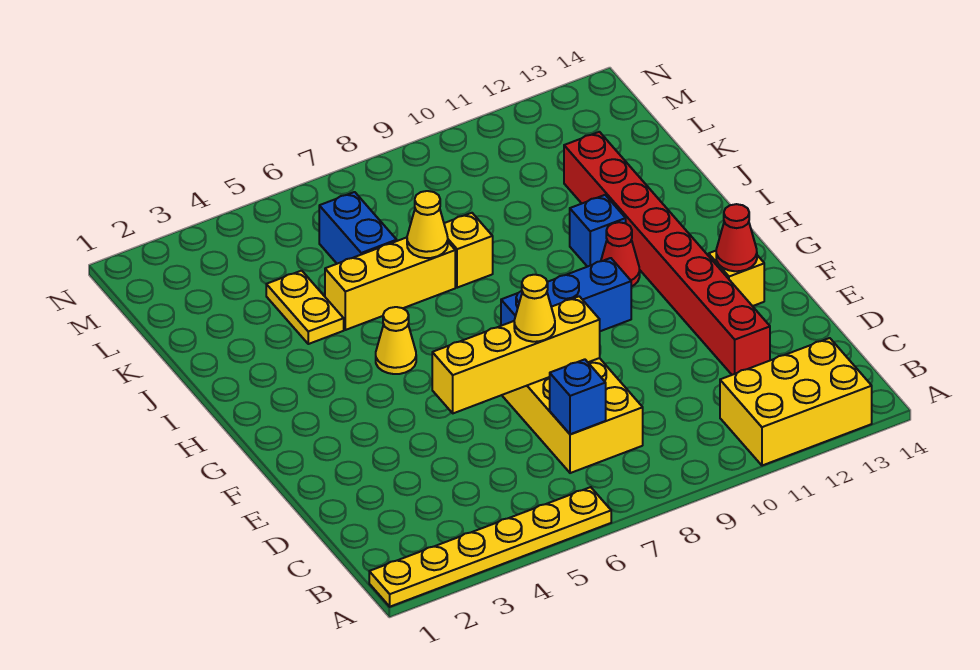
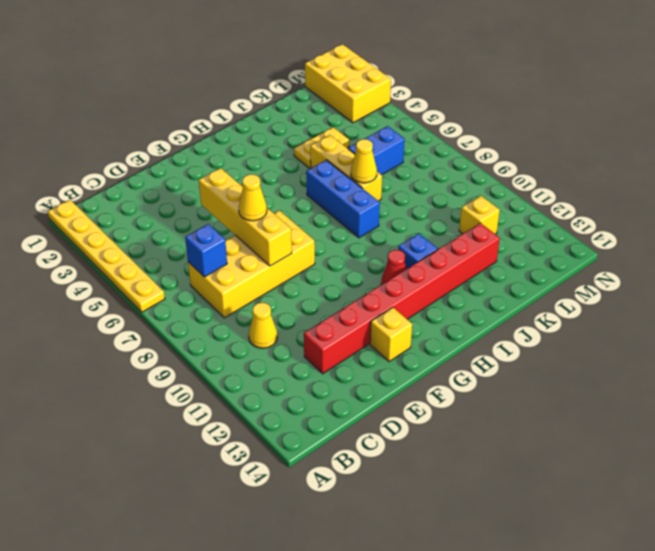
yellow brick A11:B13 level 1 -> yellow brick M1:N3 level 1
red cone F13 level 2 -> none
blue brick G8:G10 level 1 -> blue brick I6:I8 level 1
yellow cone H5 level 1 -> yellow cone C10 level 1
yellow brick J8 level 1 -> yellow brick L11 level 1

